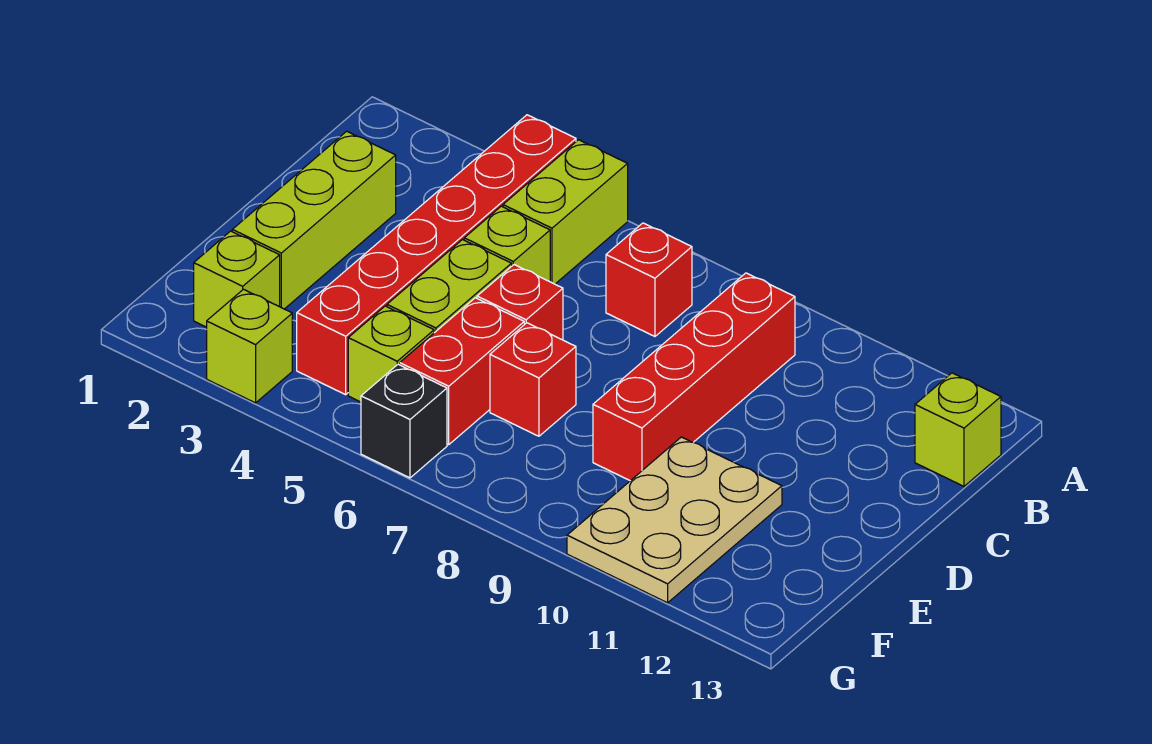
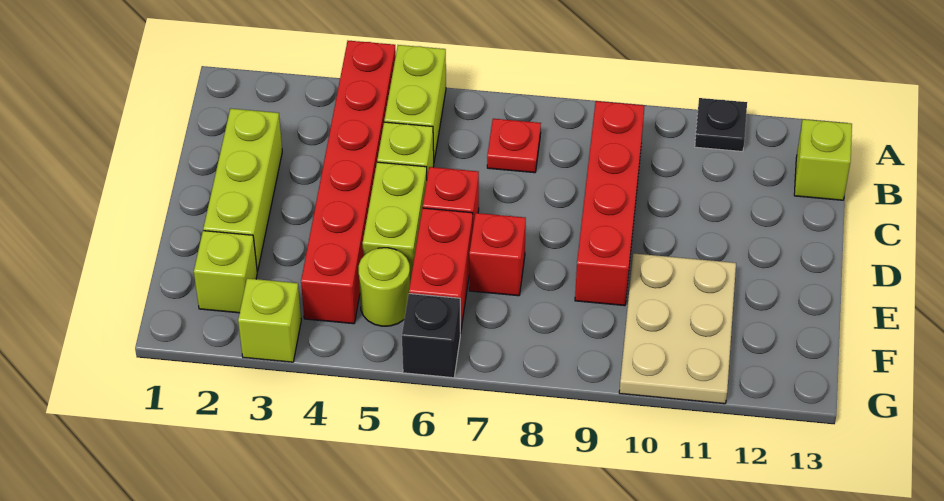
none -> black plate A11 level 1
red brick B7 level 1 -> red plate B7 level 1
lime brick F5 level 1 -> lime round brick F5 level 1

